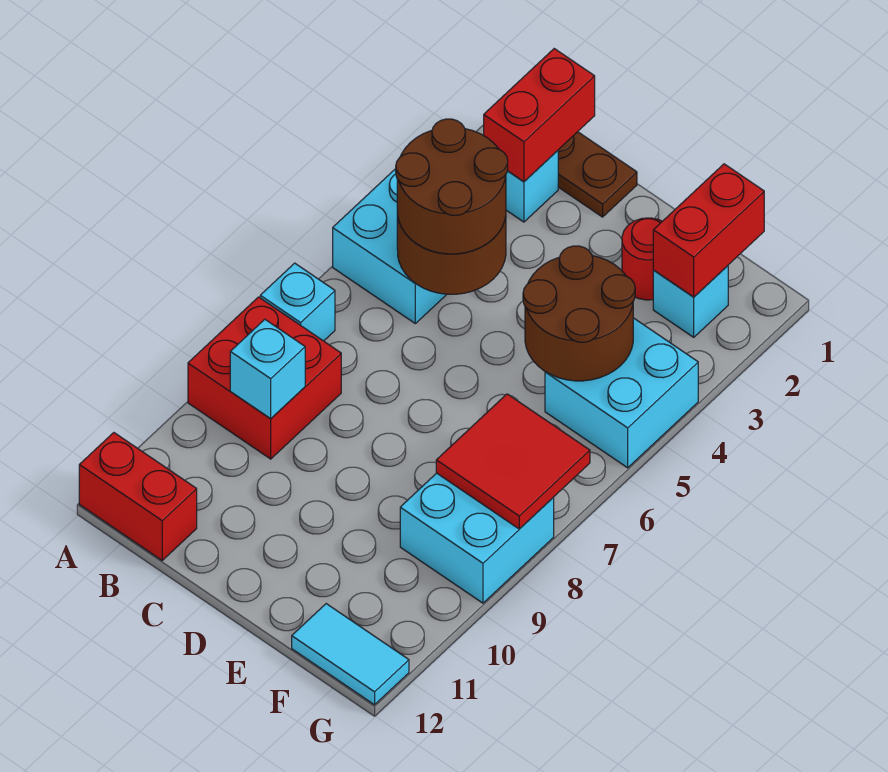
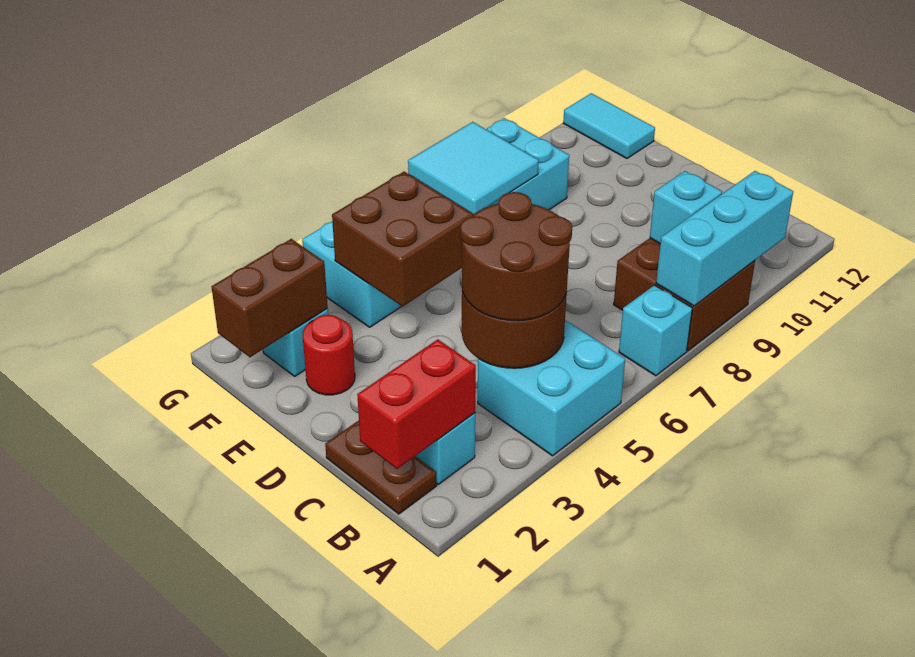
red brick A8:B9 level 1 -> brown brick A8:B9 level 1
none -> cyan brick A8:A10 level 2
red brick A12:B12 level 1 -> none
brown round brick E4:F5 level 2 -> brown brick E4:F5 level 2
red brick F1:F2 level 2 -> brown brick F1:F2 level 2
red tile F7:G8 level 2 -> cyan tile F7:G8 level 2

